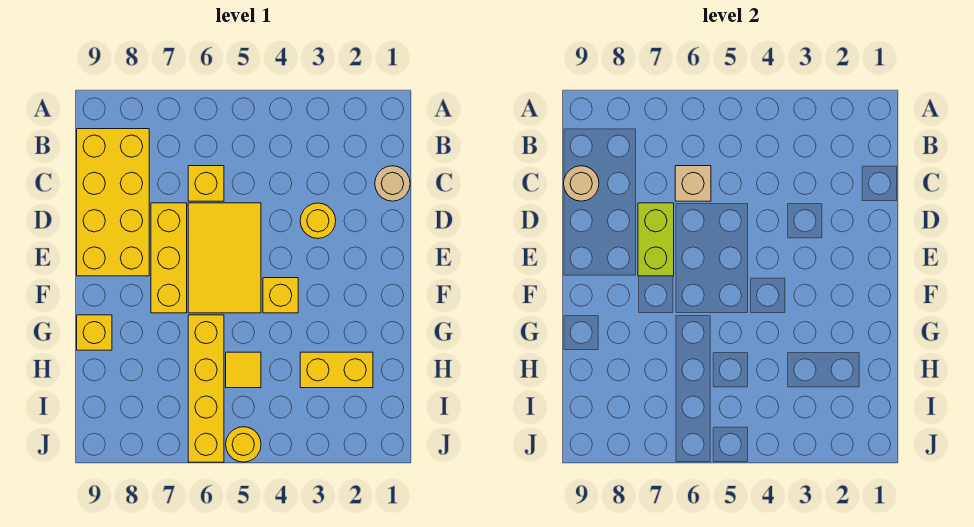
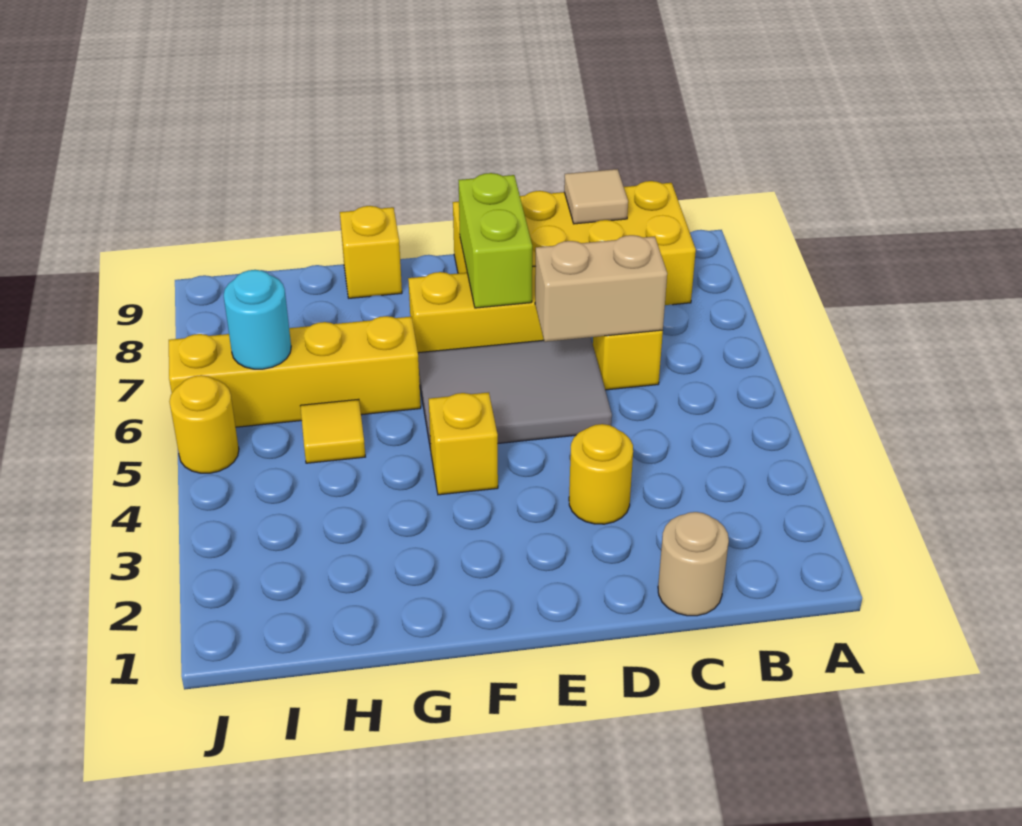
tan brick C6 level 2 -> tan brick C6:D6 level 2
tan round brick C9 level 2 -> tan tile C9 level 2
yellow tile D5:F6 level 1 -> grey tile D5:F6 level 1
lime brick D7:E7 level 2 -> lime brick E7:E8 level 2
yellow brick H2:H3 level 1 -> none
none -> cyan round brick I6 level 2

